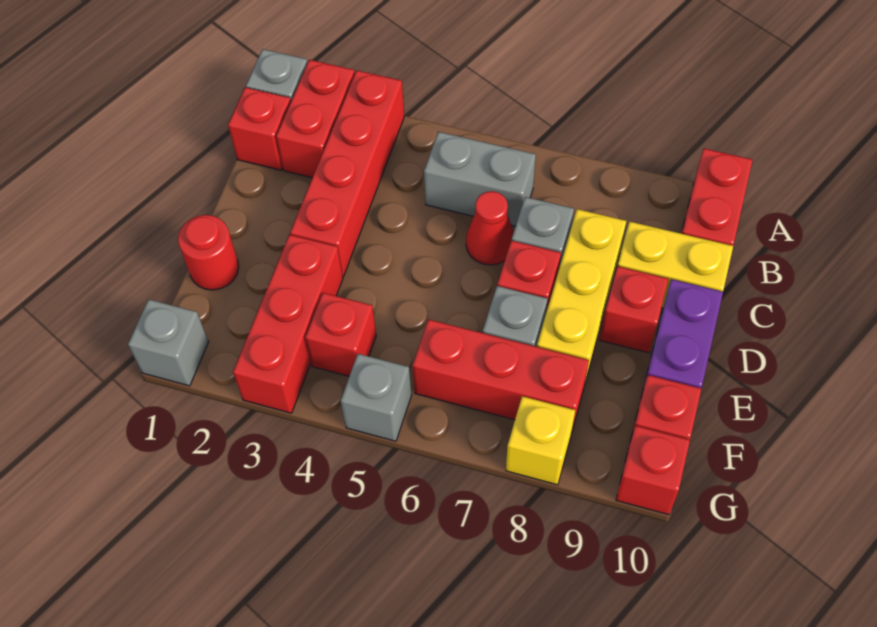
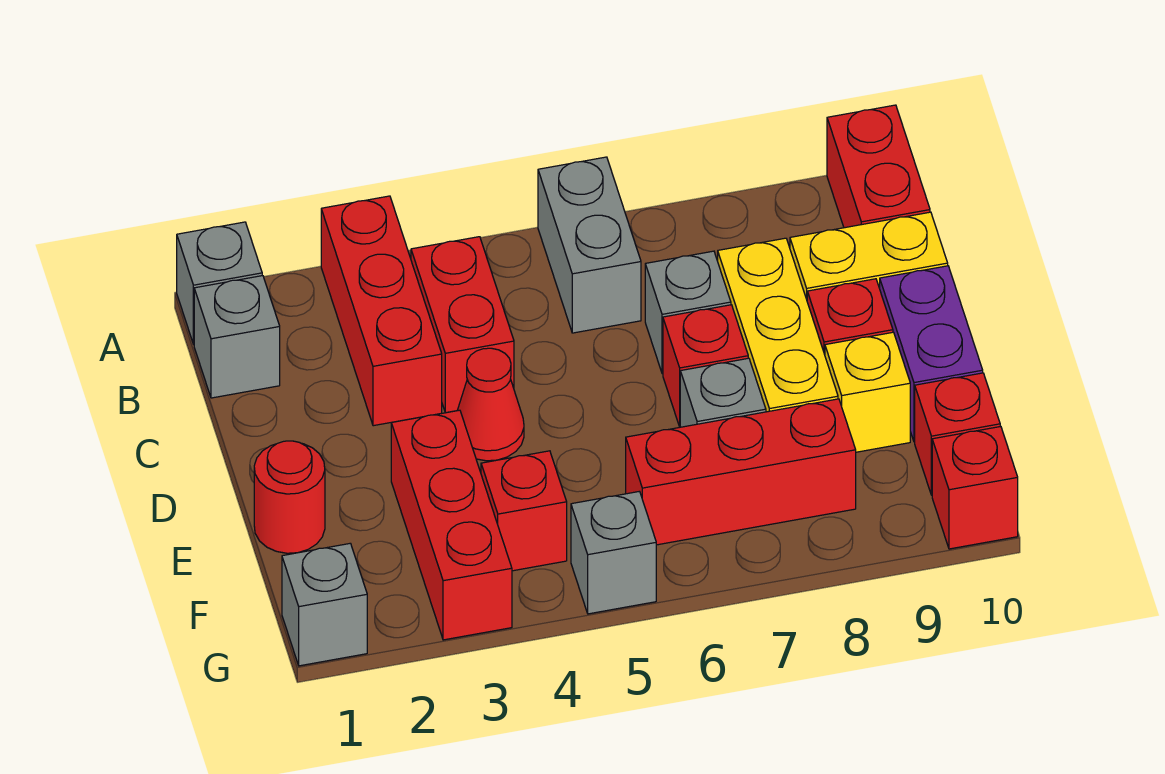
red brick A2:B2 level 1 -> red brick B4:C4 level 1
red brick A3:D3 level 1 -> red brick A3:C3 level 1
red brick B1 level 1 -> grey brick B1 level 1
grey brick B5:B6 level 1 -> grey brick A6:B6 level 1
red cone C6 level 1 -> red cone D4 level 1
yellow brick G8 level 1 -> yellow brick E9 level 1

